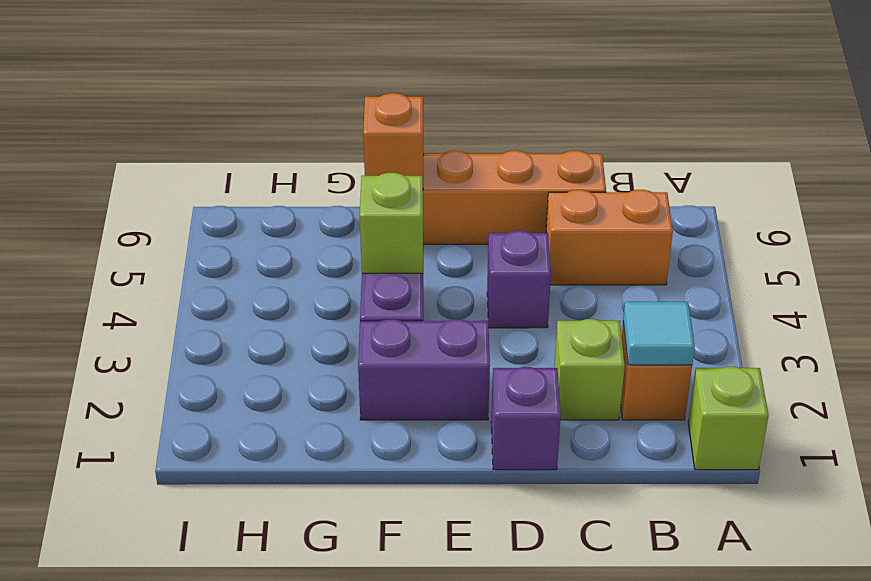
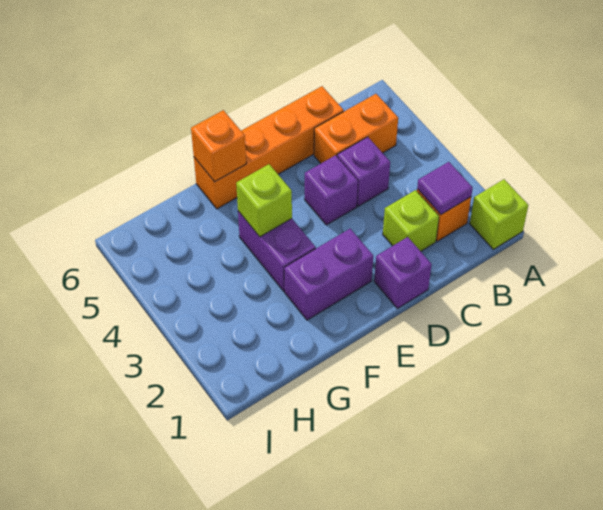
cyan tile B2 level 2 -> purple tile B2 level 2
none -> purple brick C4 level 1

